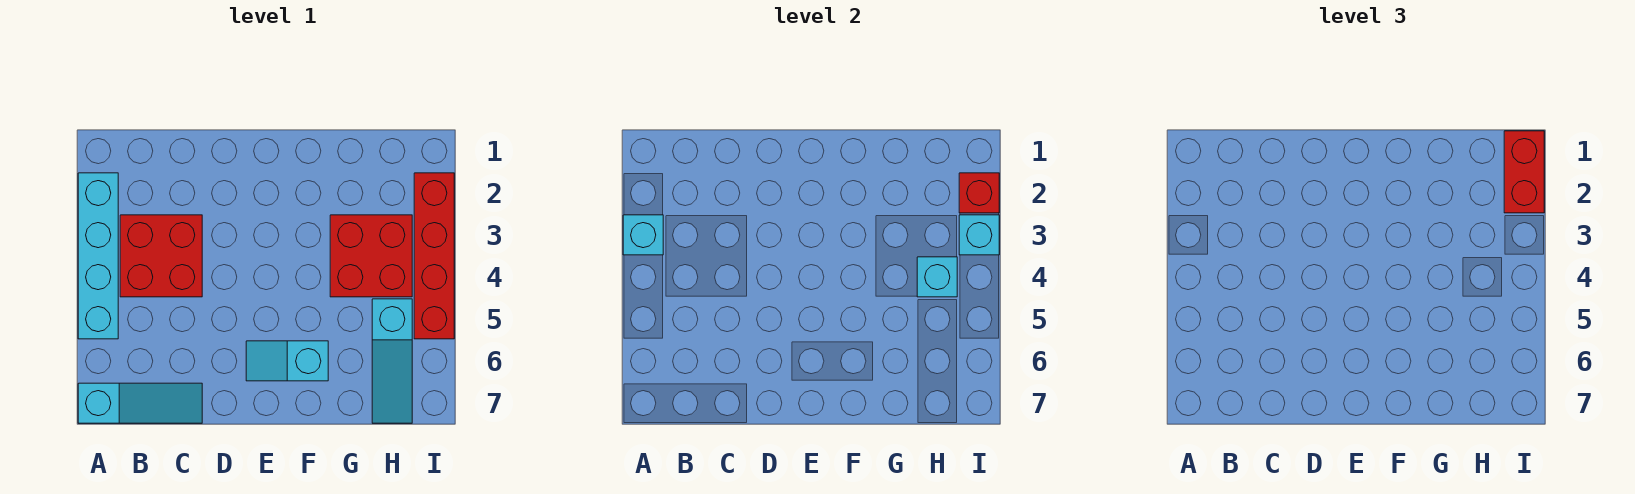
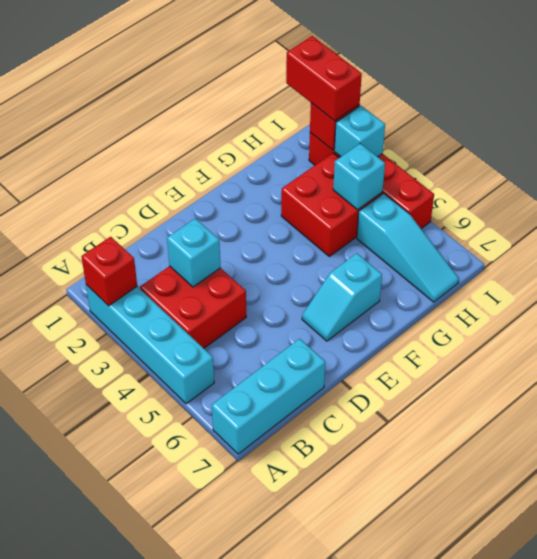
none -> red brick A2 level 2
cyan brick A3 level 2 -> cyan brick C3 level 2
cyan slope A7:C7 level 1 top A -> cyan brick A7:C7 level 1

